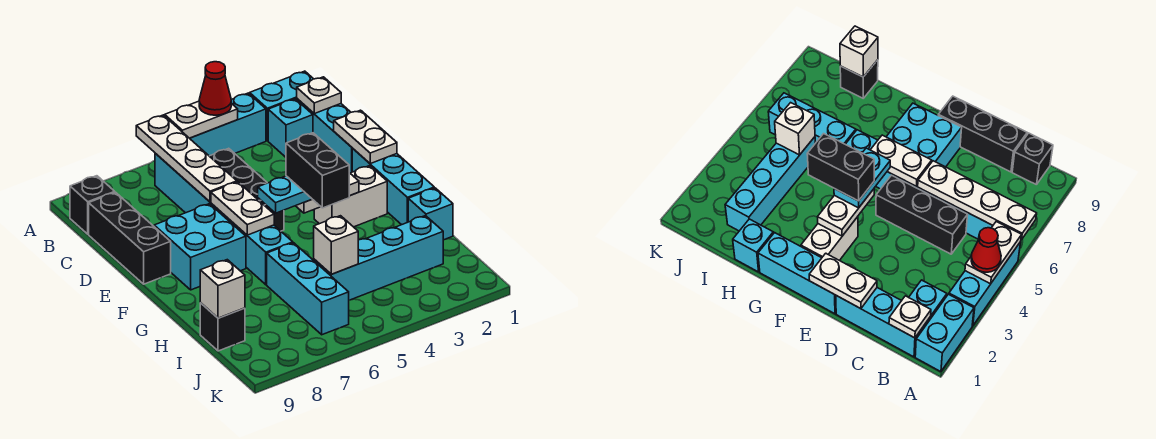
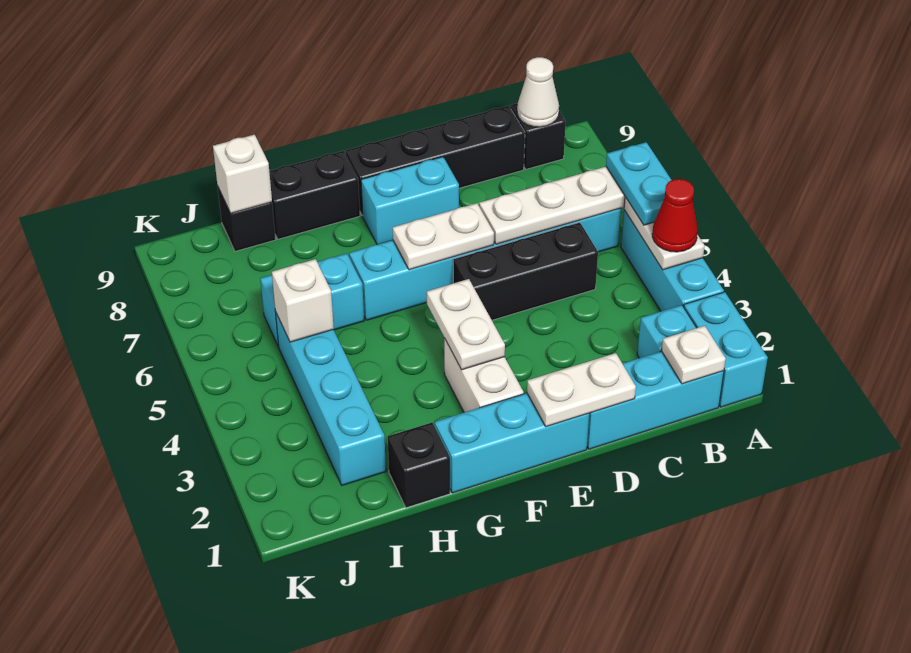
none -> white cone B9 level 2
black brick C9:E9 level 1 -> black brick C9:F9 level 1
cyan brick E7:F8 level 1 -> cyan brick E8:F8 level 1
cyan plate F4:F5 level 3 -> cyan plate A5:A6 level 3
black brick F4:G4 level 4 -> black brick G9:H9 level 1
cyan brick H1 level 1 -> black brick H1 level 1
cyan brick H6:J6 level 1 -> cyan brick H6:I6 level 1

